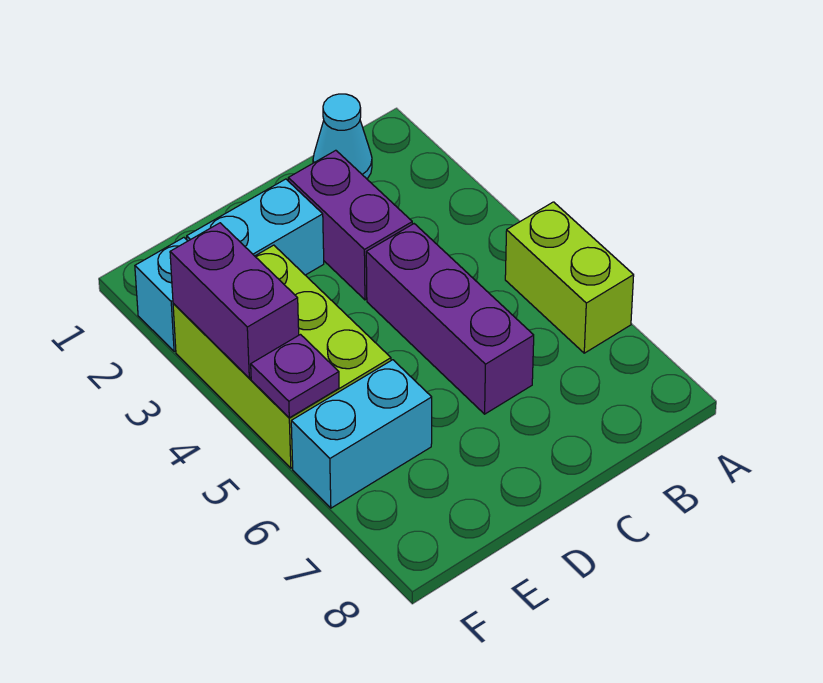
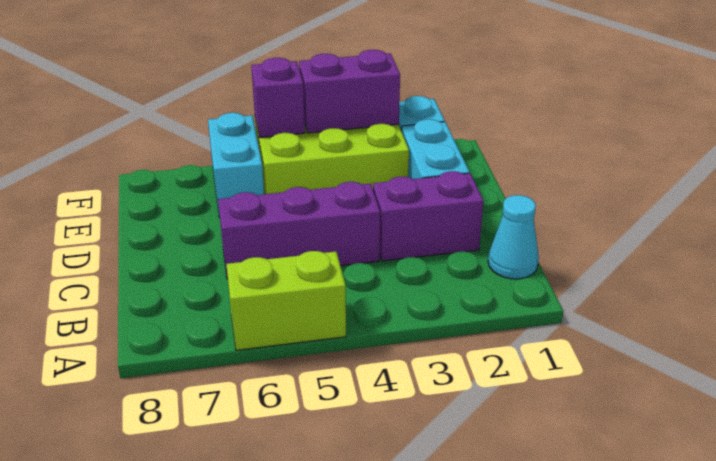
purple plate F5 level 2 -> purple brick F5 level 2

